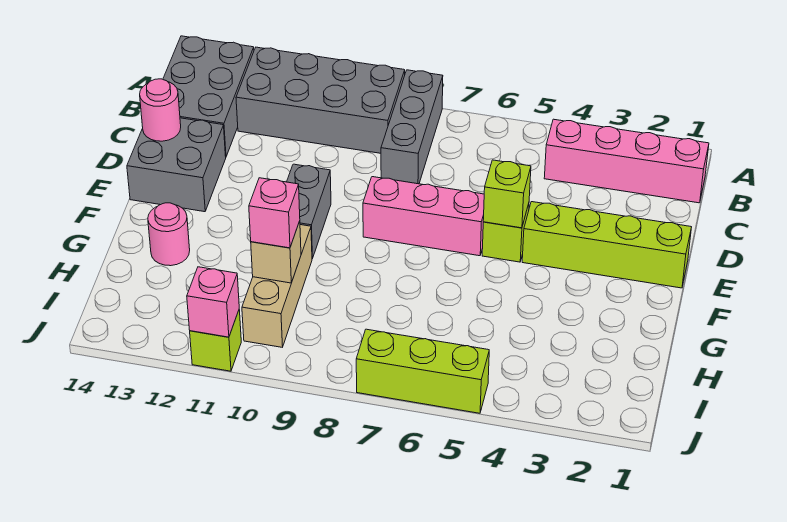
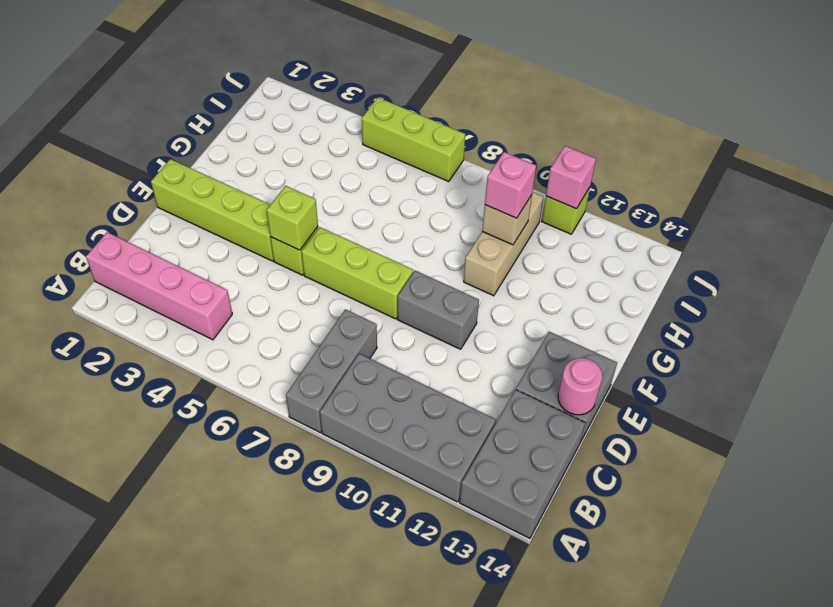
pink brick E6:E8 level 1 -> lime brick E6:E8 level 1
grey brick E10:F10 level 1 -> grey brick E9:E10 level 1
pink round brick G13 level 1 -> none

